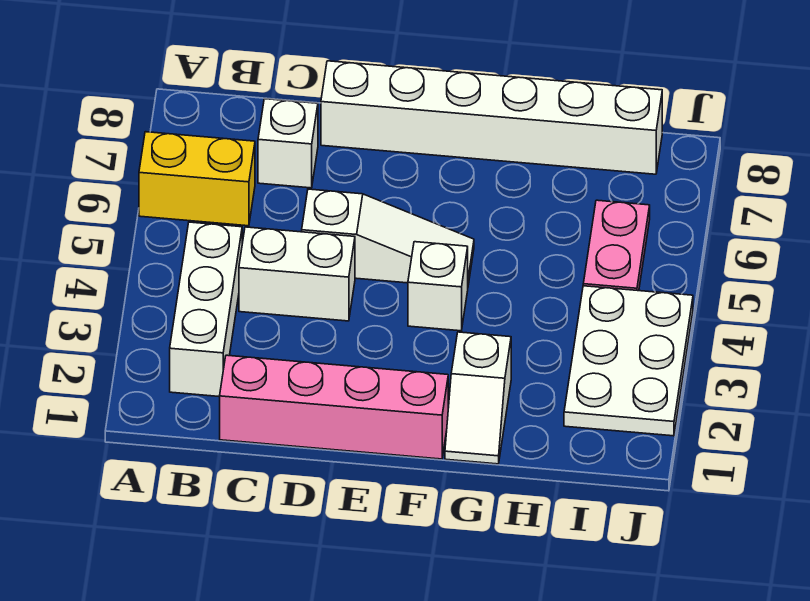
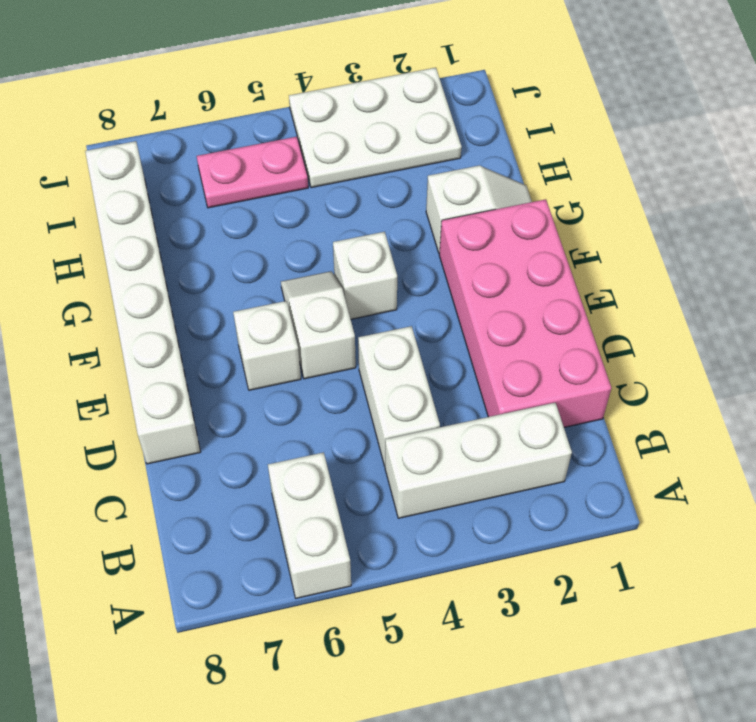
yellow brick A6:B6 level 1 -> white brick A6:B6 level 1
pink brick C1:F1 level 1 -> pink brick C1:F2 level 1
white brick C7 level 1 -> white brick E6 level 1
white slope D5:F5 level 1 top D -> white slope E5:F5 level 1 top E

